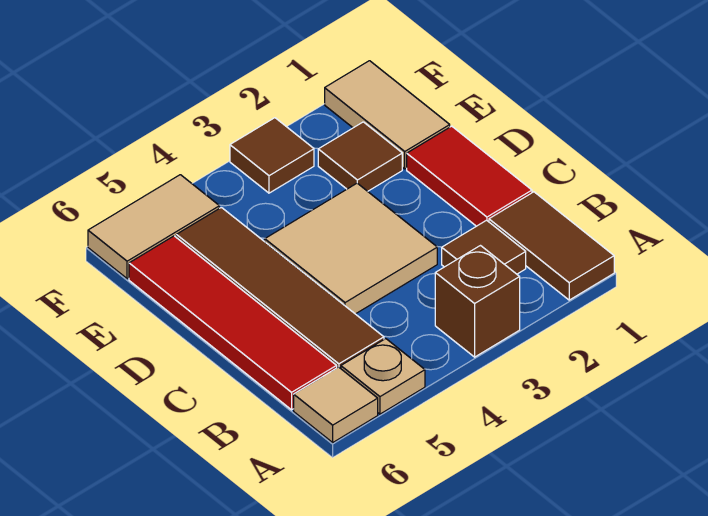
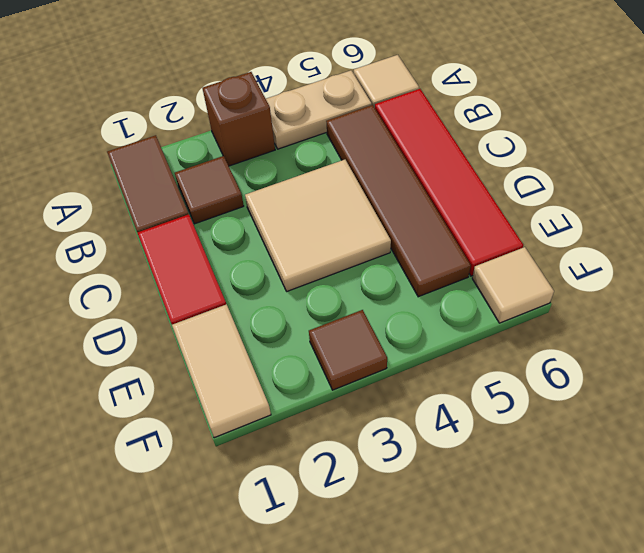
tan plate A5 level 1 -> tan plate A4:A5 level 1
brown tile E2 level 1 -> none
tan tile F5:F6 level 1 -> tan tile F6 level 1

